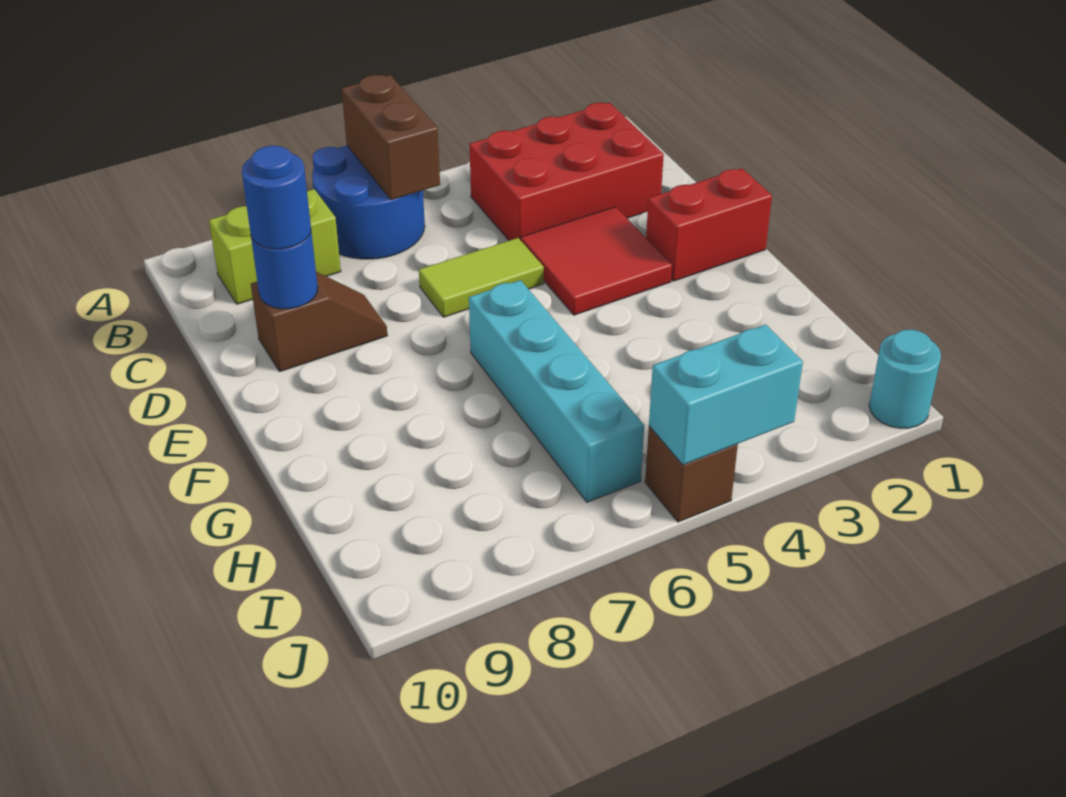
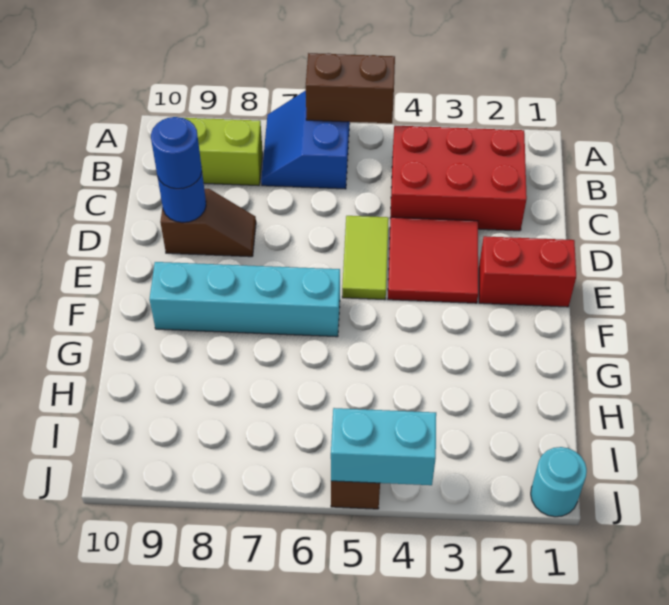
blue round brick A6:B7 level 1 -> blue slope A6:B7 level 1 top 6
brown brick A6:B6 level 2 -> brown brick A5:A6 level 2
lime tile D5:D6 level 1 -> lime tile D5:E5 level 1
cyan brick F6:I6 level 1 -> cyan brick F6:F9 level 1

